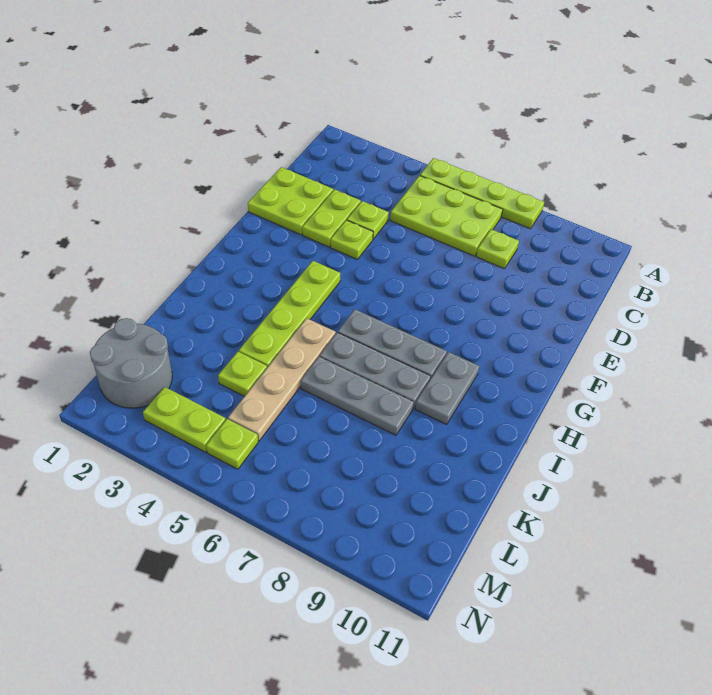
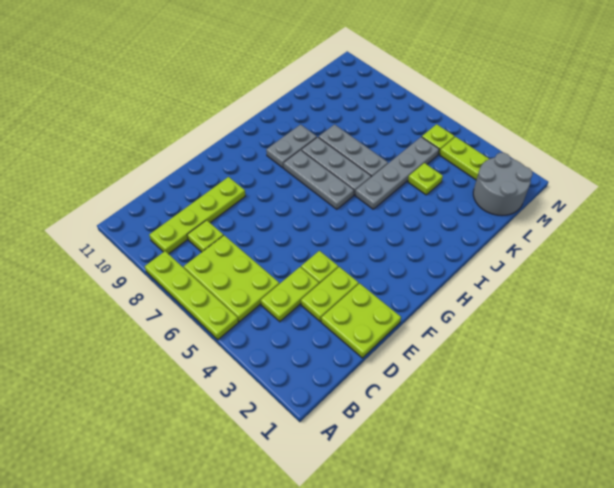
lime plate D4 level 1 -> lime plate C4:D4 level 1
lime plate G4:J4 level 1 -> lime plate B9:E9 level 1
tan plate I5:L5 level 1 -> grey plate I5:L5 level 1

